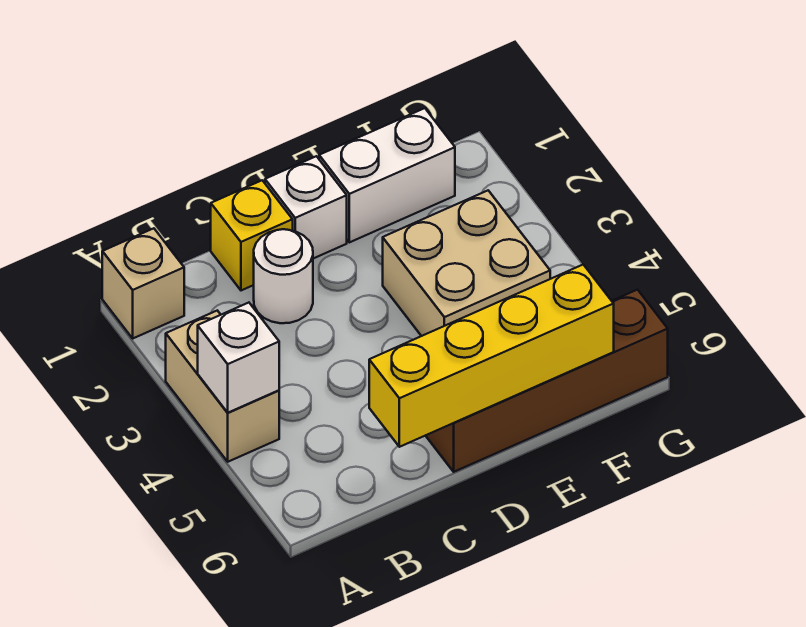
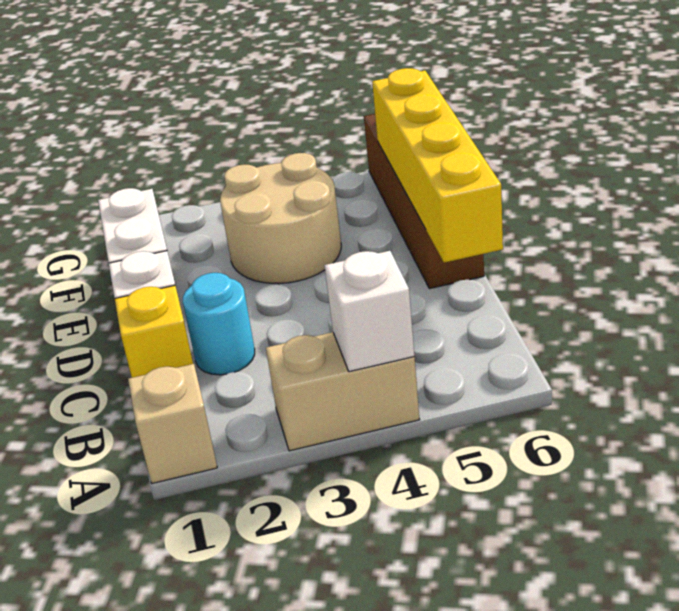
white round brick C2 level 1 -> cyan round brick C2 level 1
tan brick E3:F4 level 1 -> tan round brick E3:F4 level 1

